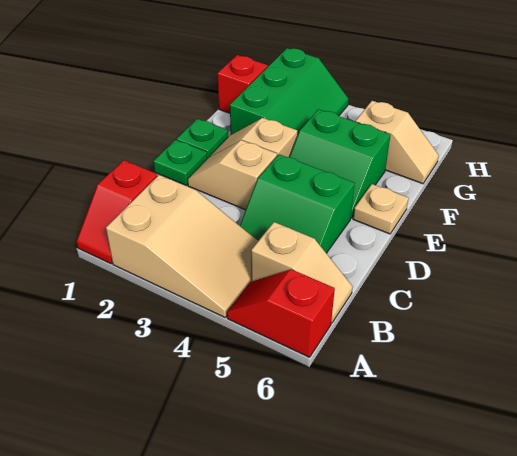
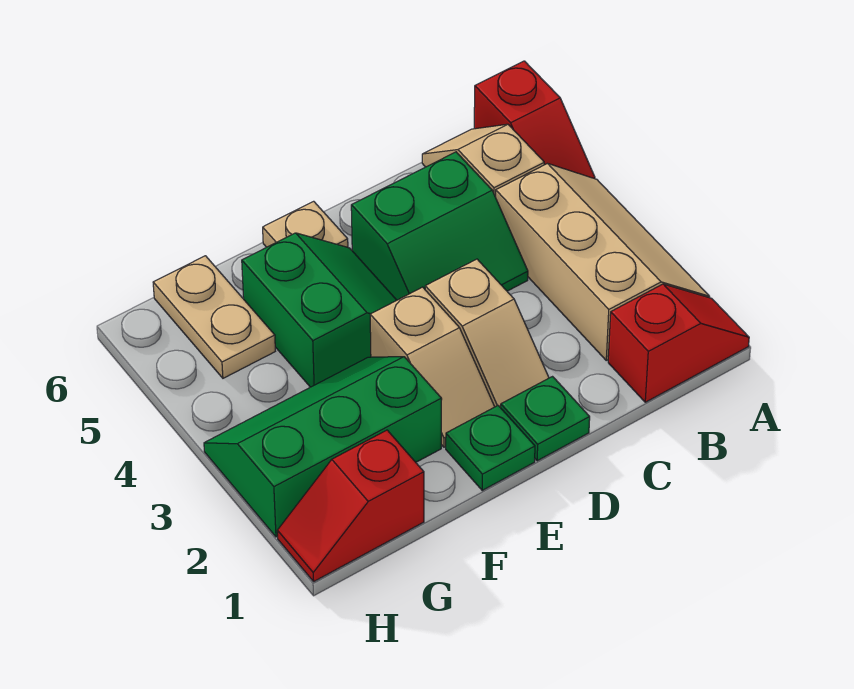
tan slope A2:B4 level 1 top 2 -> tan slope A2:B4 level 1 top B
green slope C4:D5 level 1 top D -> green slope C4:D5 level 1 top 5
tan slope G5:G6 level 1 top 5 -> tan plate G5:G6 level 1

